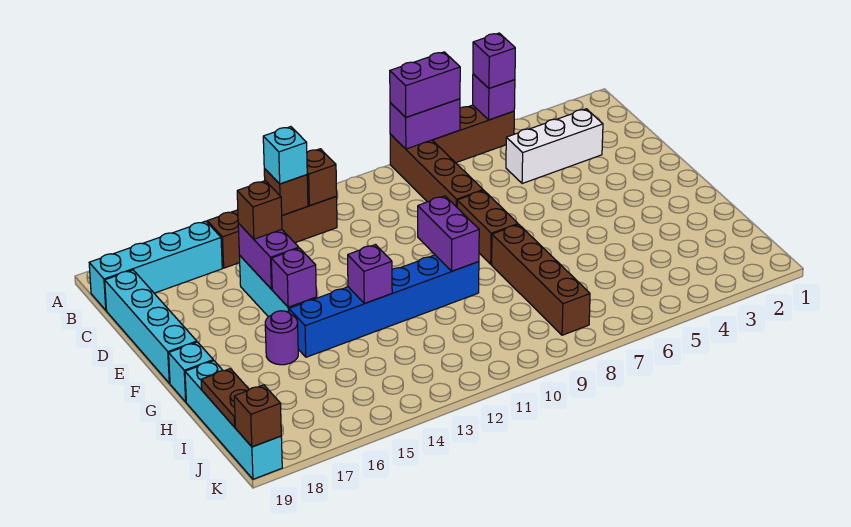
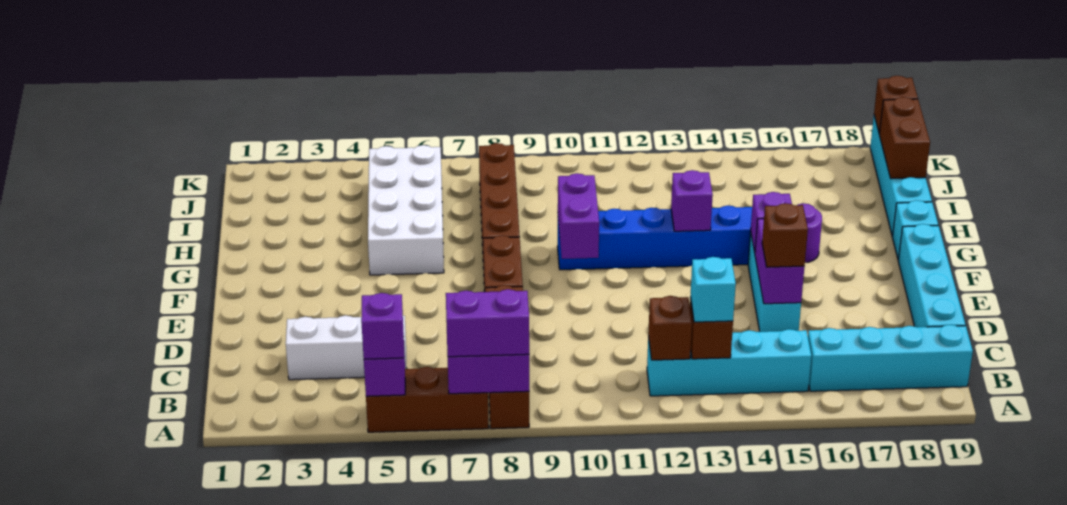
brown brick B12:B15 level 1 -> cyan brick B12:B15 level 1
none -> white brick G5:J6 level 1
brown plate I19:J19 level 2 -> brown brick I19:J19 level 2

